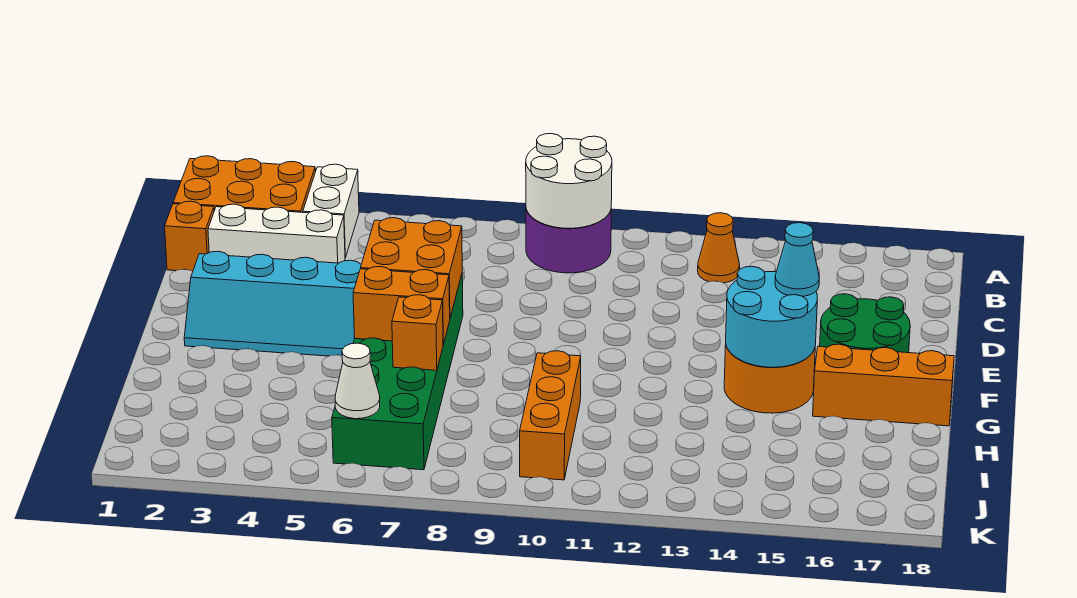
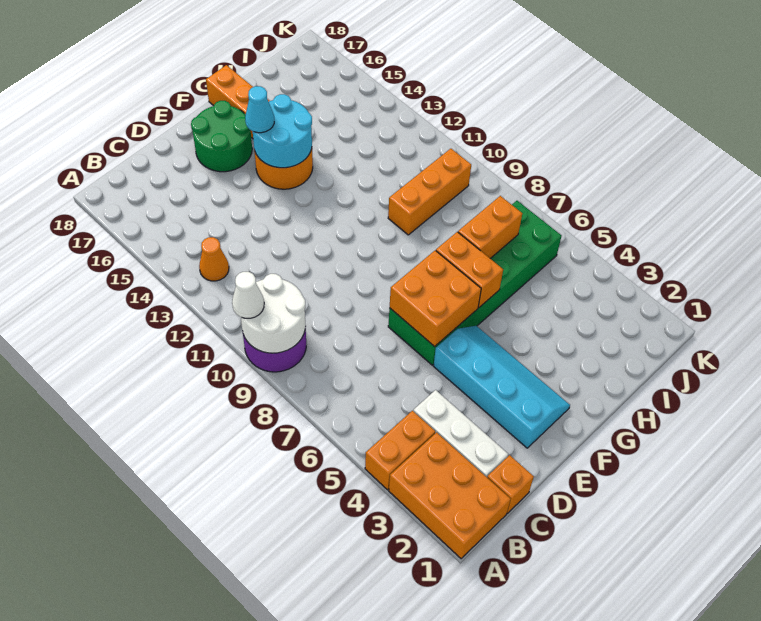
white brick A4:B4 level 1 -> orange brick A4:B4 level 1
orange brick H7 level 2 -> orange brick H7:I7 level 2
white cone J6 level 2 -> white cone A10 level 3

